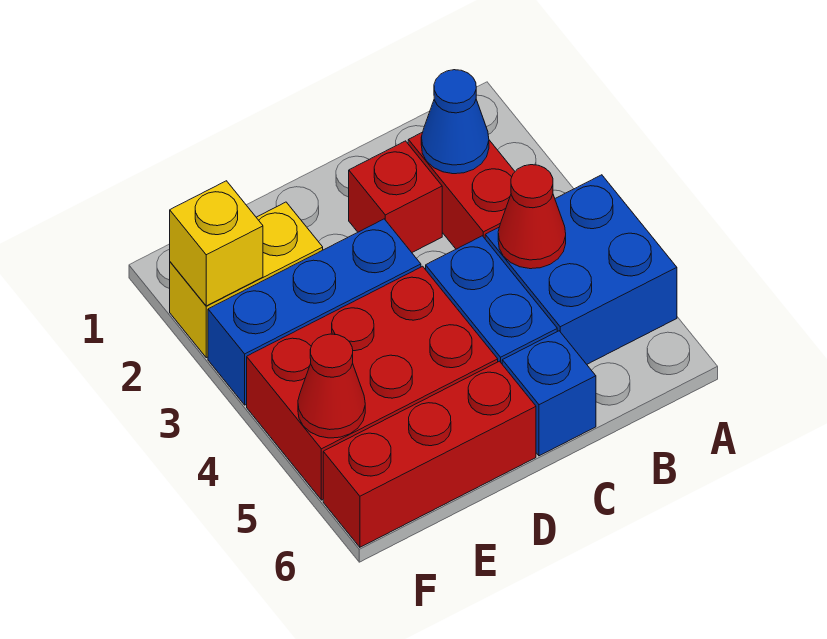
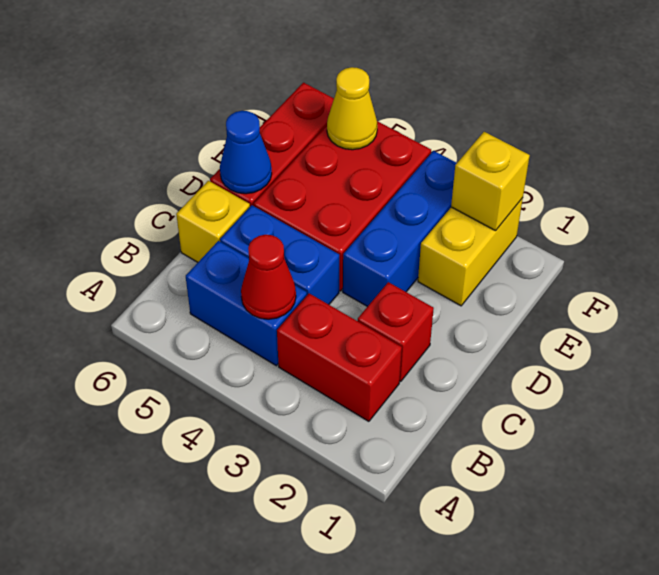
blue brick A4:B5 level 1 -> blue brick B4:B5 level 1
blue cone B2 level 2 -> blue cone D6 level 2
blue brick C6 level 1 -> yellow brick C6 level 1
red cone F5 level 2 -> yellow cone F5 level 2

